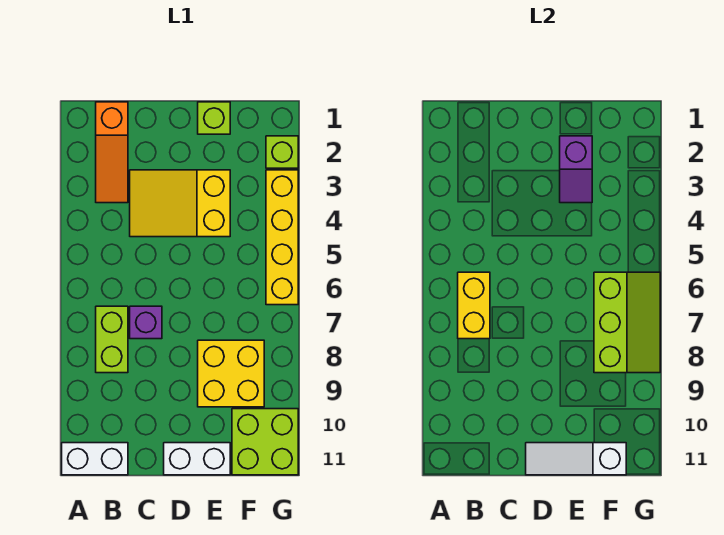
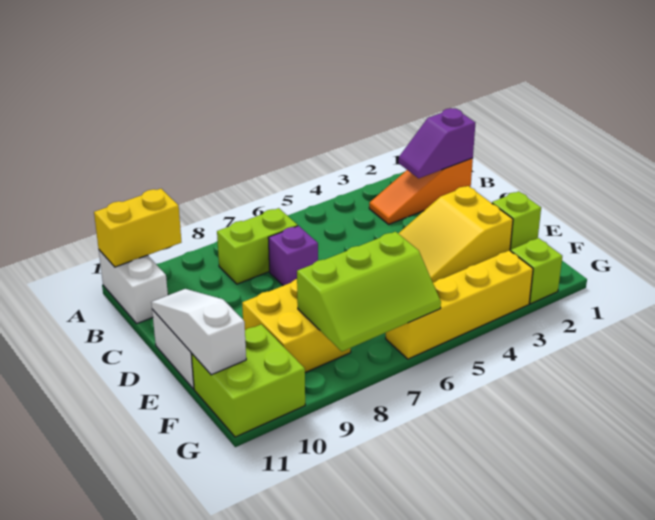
yellow brick B6:B7 level 2 -> yellow brick A10:A11 level 2
yellow slope C3:E4 level 1 top E -> yellow slope D2:E4 level 1 top 2
purple slope E2:E3 level 2 top 2 -> purple slope B1:B2 level 2 top 1

